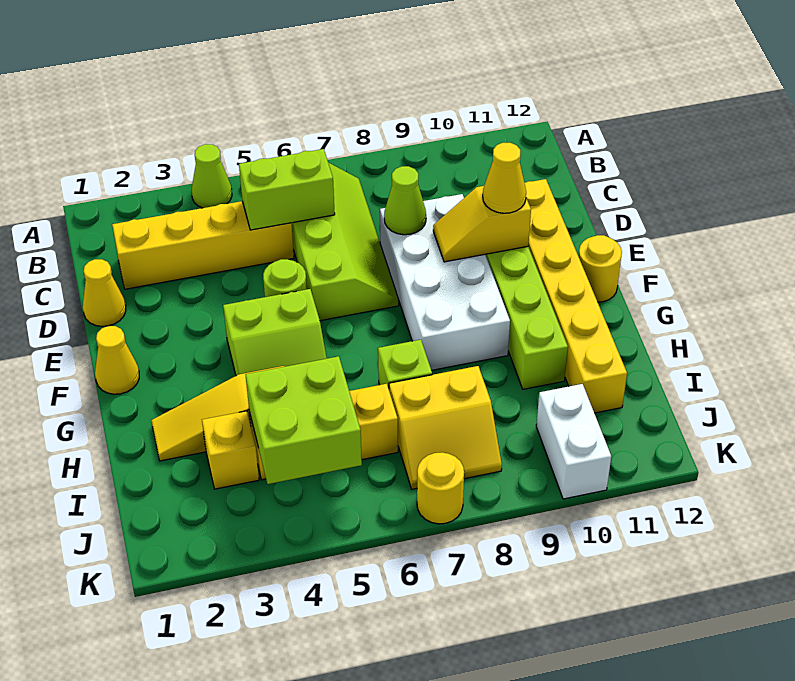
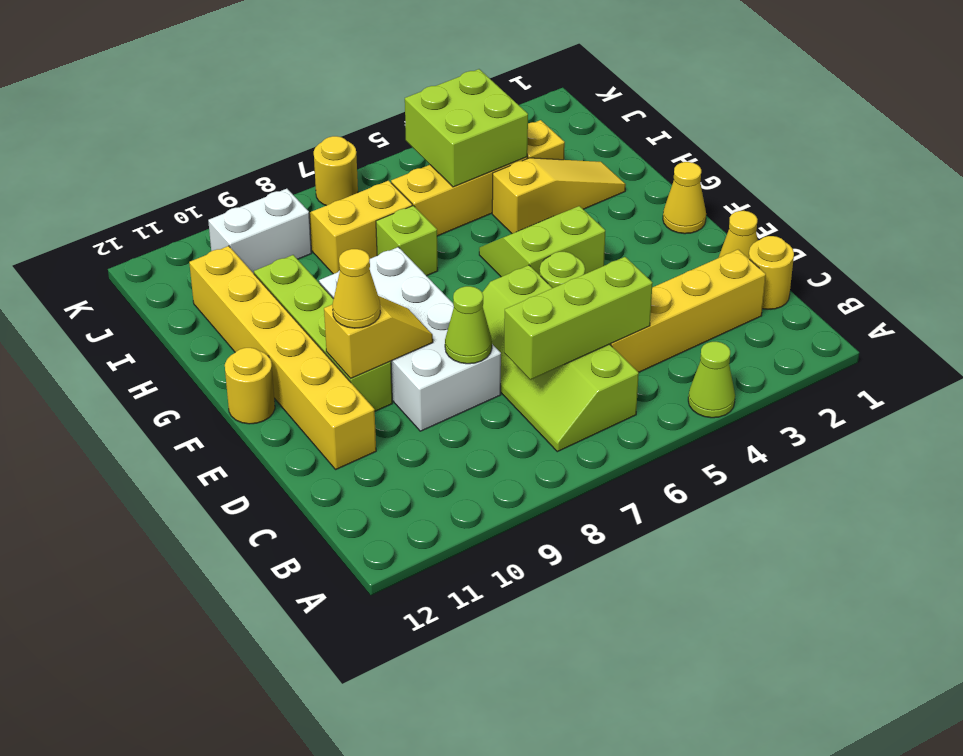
none -> yellow round brick C1 level 1
lime brick C5:C6 level 2 -> lime brick C5:C7 level 2
white brick J10:K10 level 1 -> white brick J9:J10 level 1

